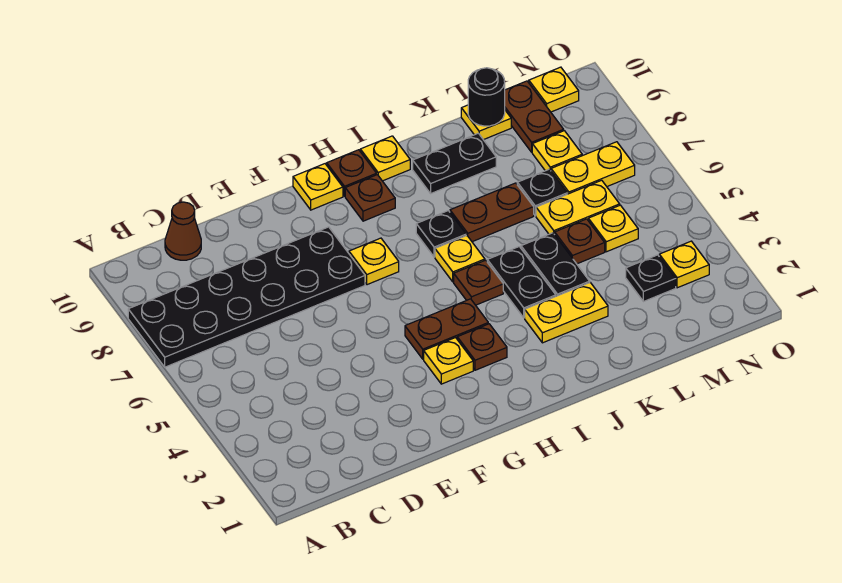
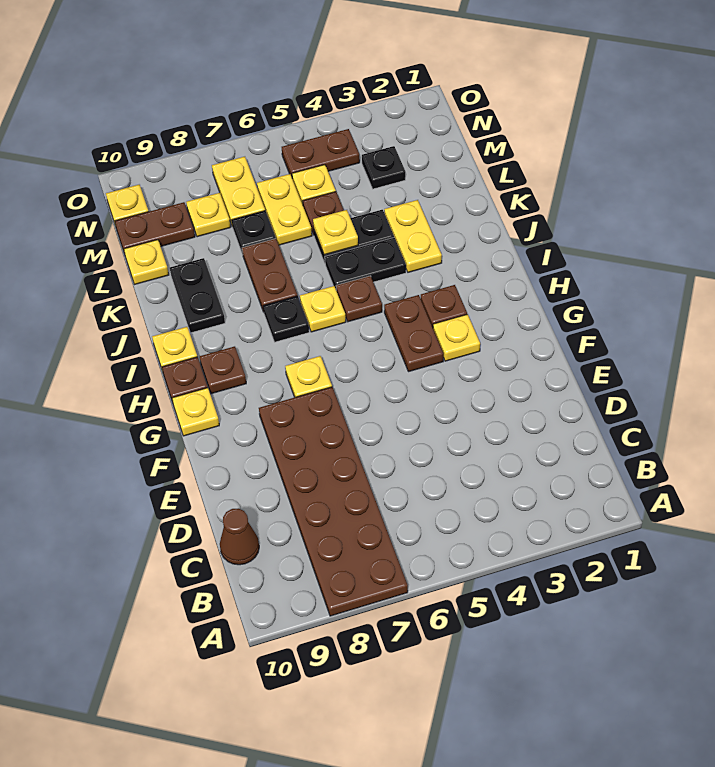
black plate A7:F8 level 1 -> brown plate A7:F8 level 1
black round brick L10 level 2 -> none
yellow plate N3 level 1 -> yellow plate K5 level 2
none -> brown plate N4:N5 level 1

